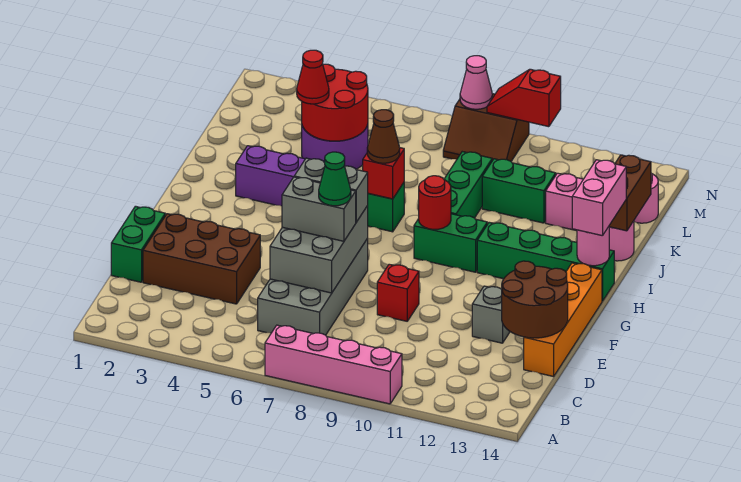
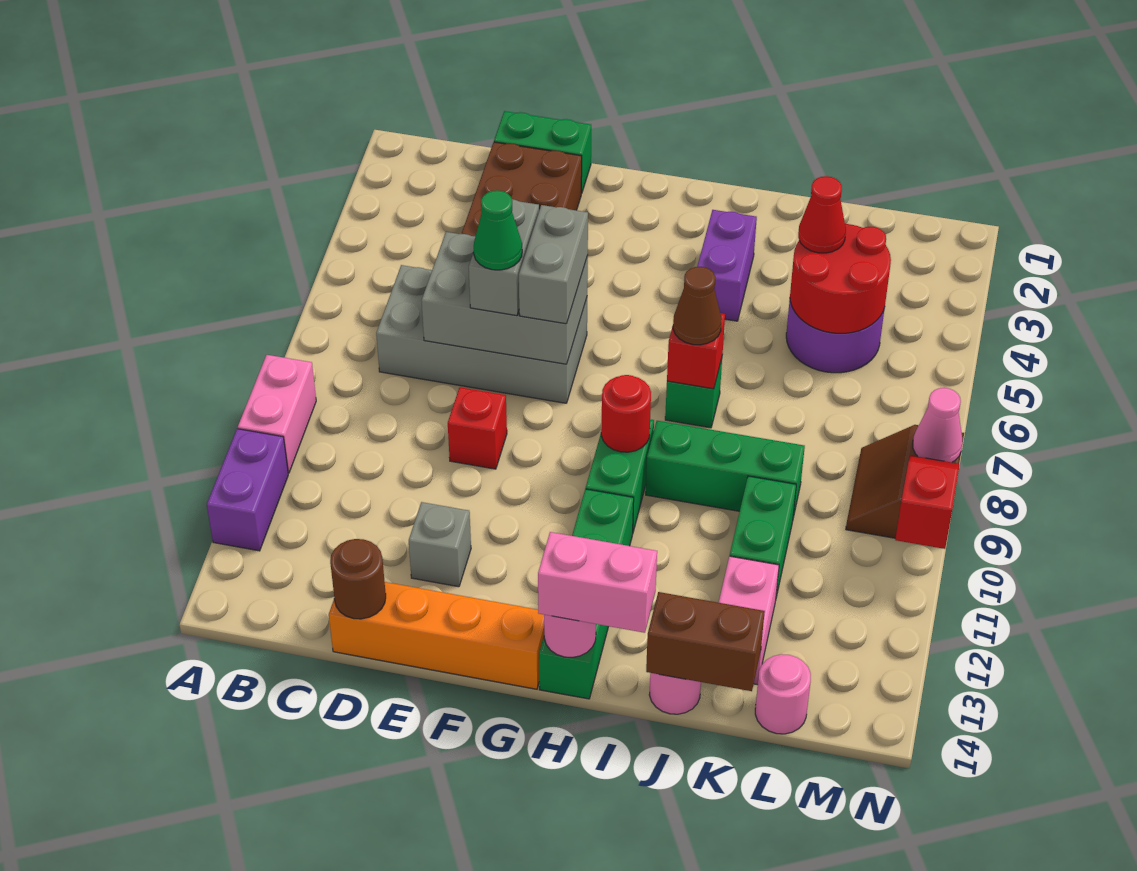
pink brick A7:A10 level 1 -> pink brick A9:A10 level 1
none -> purple brick A11:A12 level 1
brown round brick D13:E14 level 2 -> brown round brick D14 level 2

